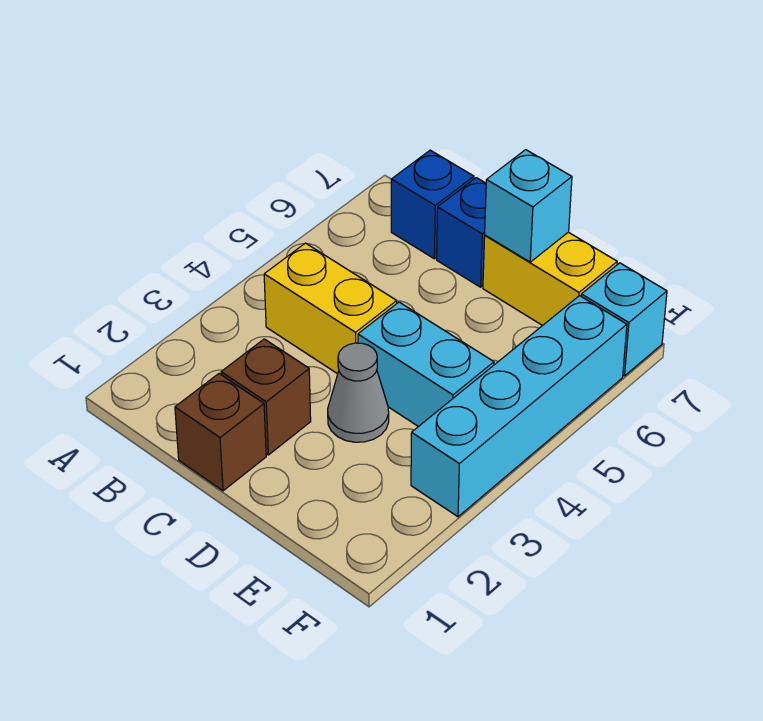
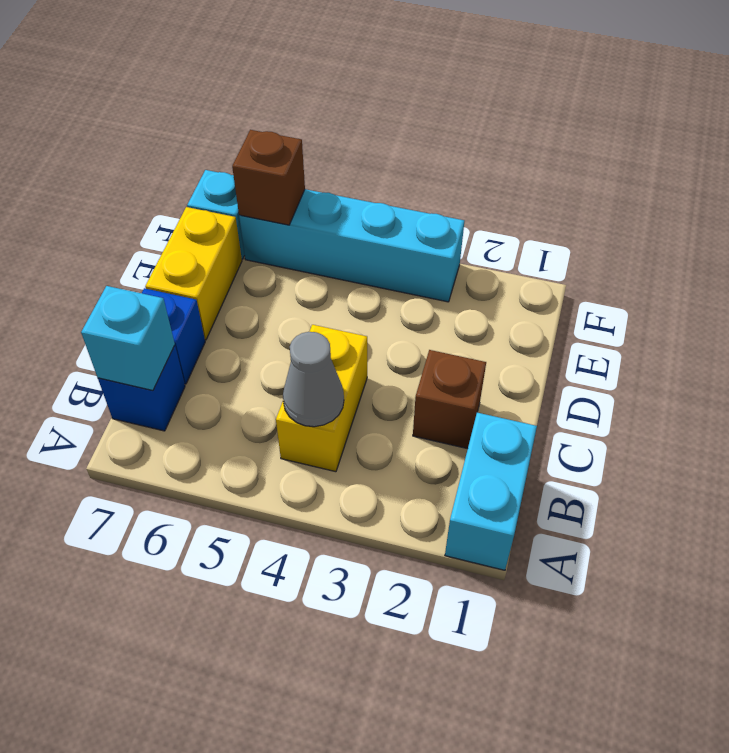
brown brick C1 level 1 -> brown brick F6 level 2
grey cone D3 level 1 -> grey cone B4 level 2
cyan brick D4:E4 level 1 -> cyan brick A1:B1 level 1
cyan brick D7 level 2 -> cyan brick B7 level 2

